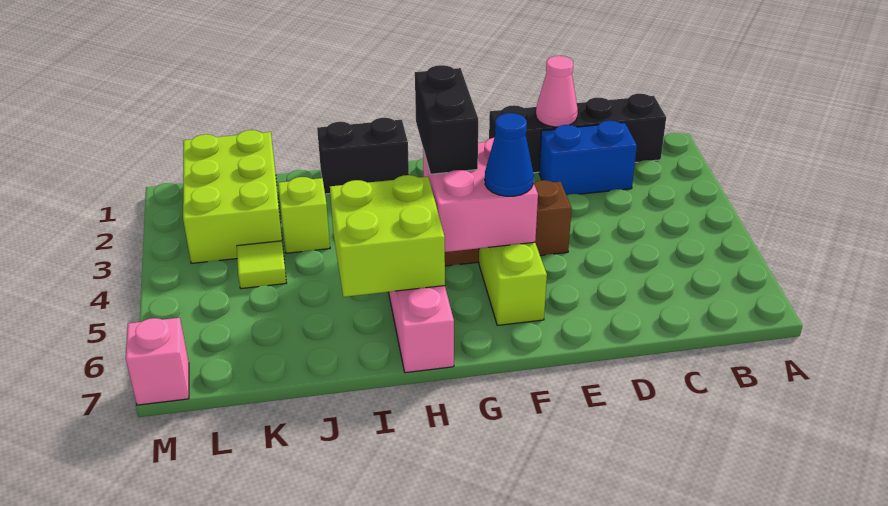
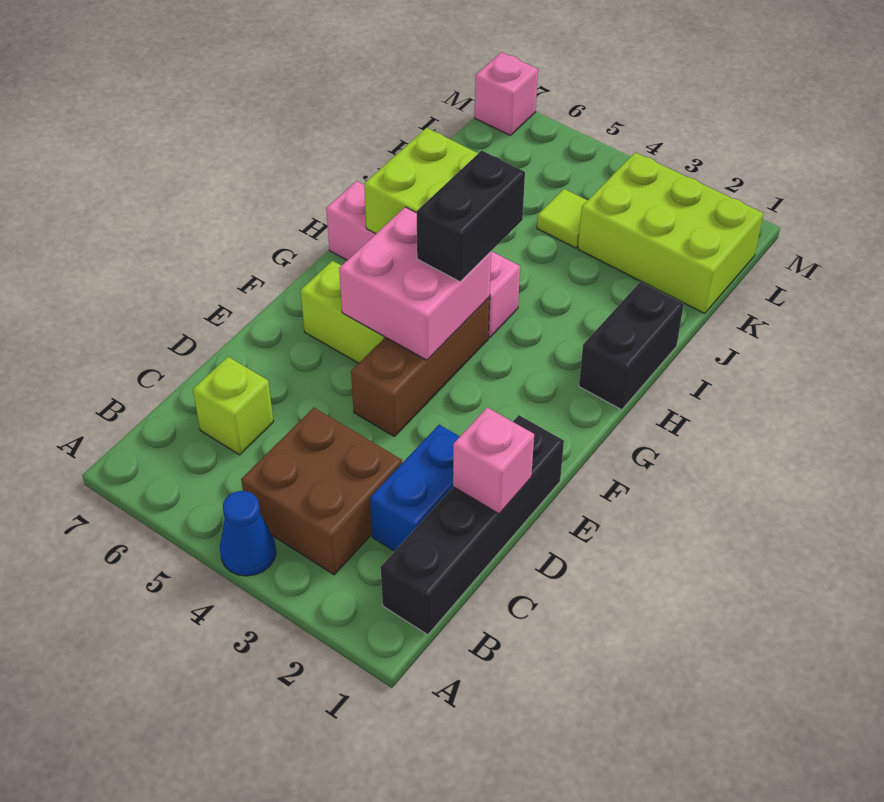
none -> brown brick B3:C4 level 1
pink cone D1 level 2 -> pink brick D1 level 2
blue cone F5 level 3 -> blue cone A4 level 1
black brick G3:G4 level 3 -> black brick G4:H4 level 3
lime brick J3 level 1 -> lime brick C6 level 1

